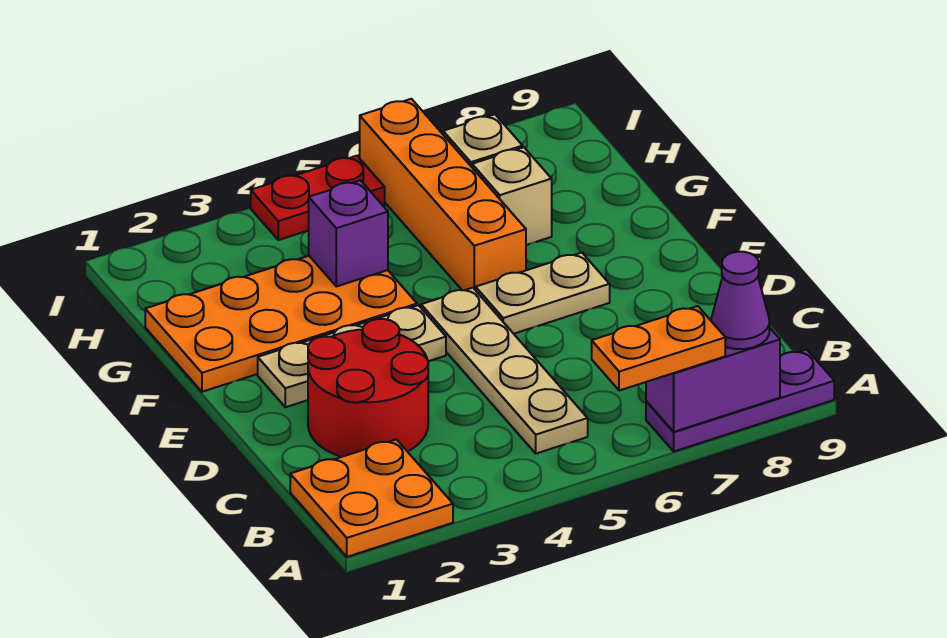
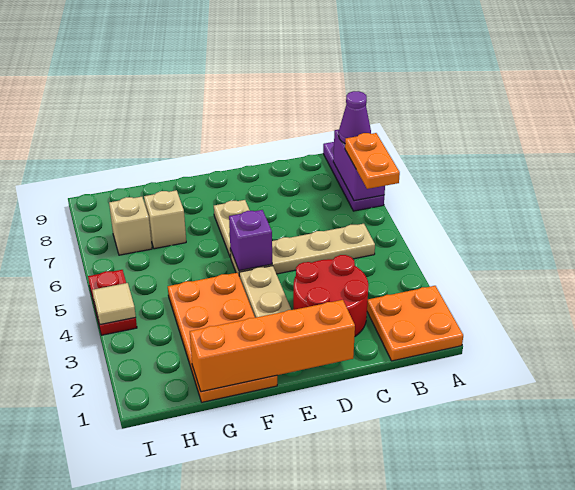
orange brick F6:I6 level 1 -> orange brick D1:G1 level 2
purple brick G4 level 2 -> purple brick E5 level 2
none -> tan tile I4 level 2

